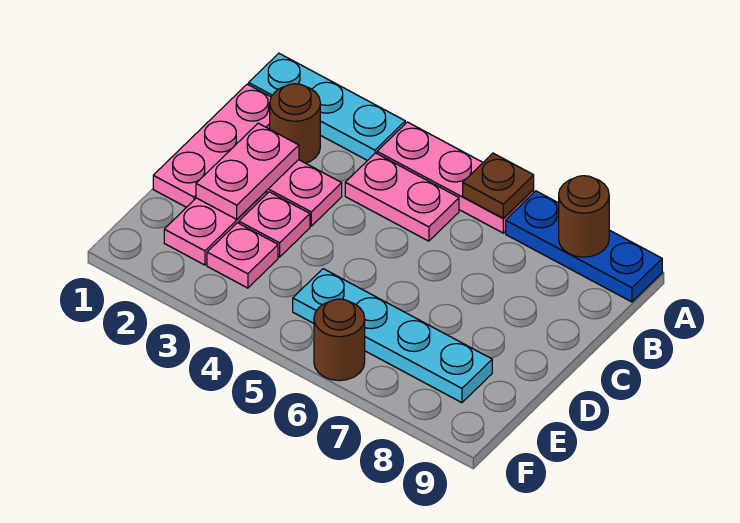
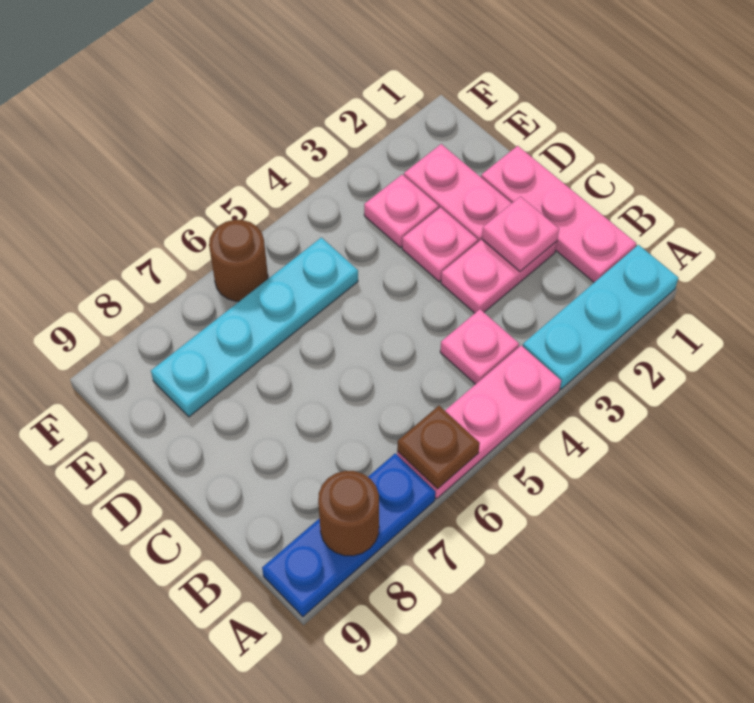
brown round brick B2 level 1 -> none
pink plate B4:B5 level 1 -> pink plate B4 level 1
pink plate C2:D2 level 2 -> pink plate C2 level 2

